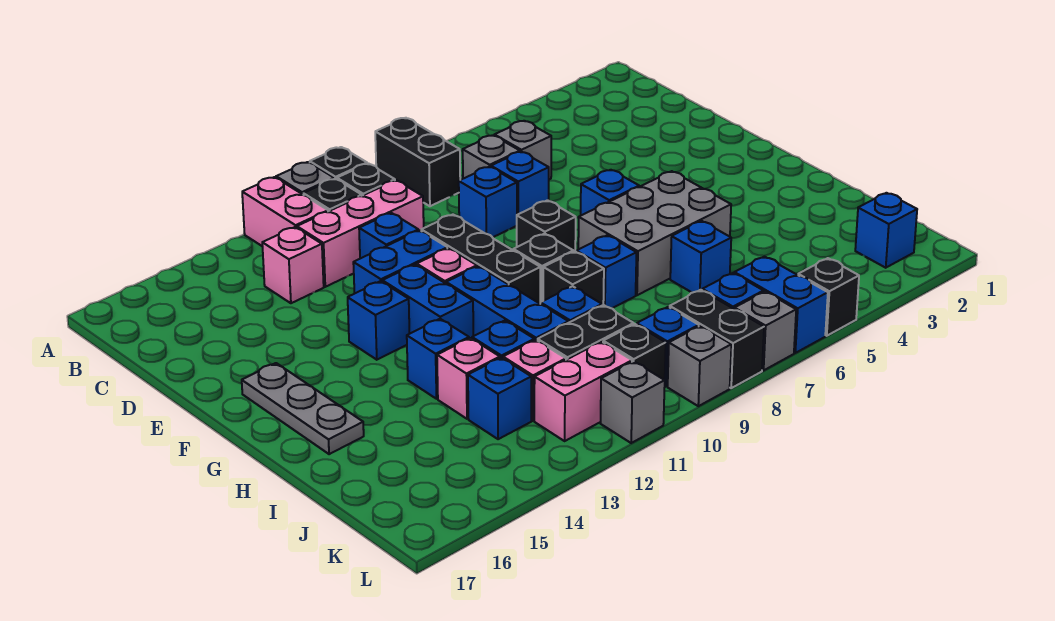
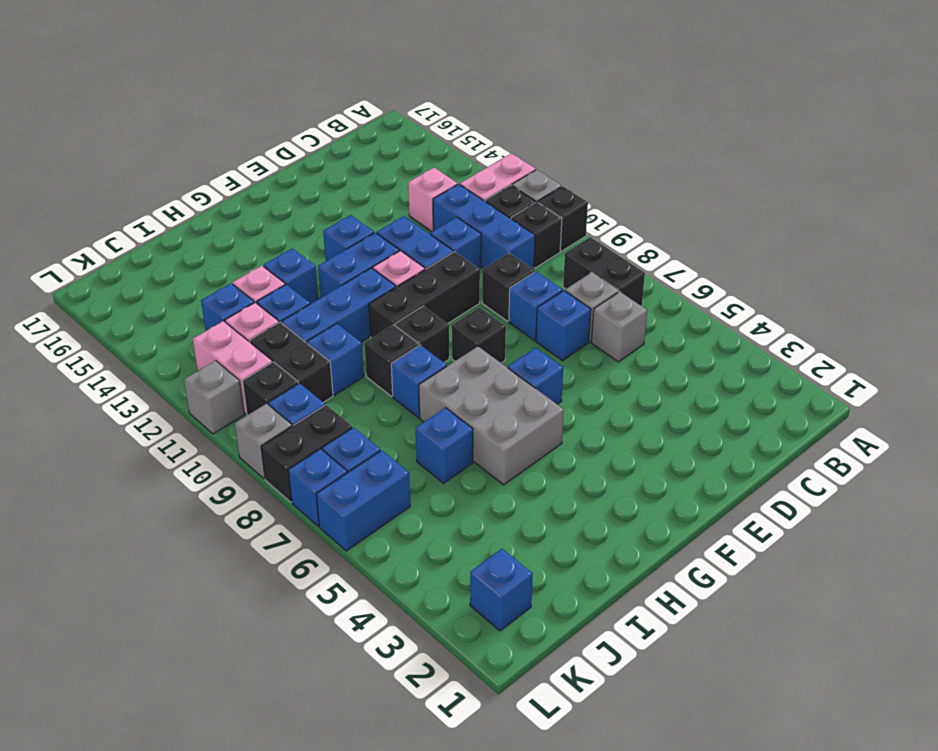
black brick A8:B8 level 1 -> black brick B7:B8 level 1
pink brick C10:C12 level 1 -> blue brick C10:C12 level 1
grey plate F16:H16 level 1 -> none
black brick L5 level 1 -> black brick D9 level 1
grey brick L7 level 1 -> blue brick L7 level 1

